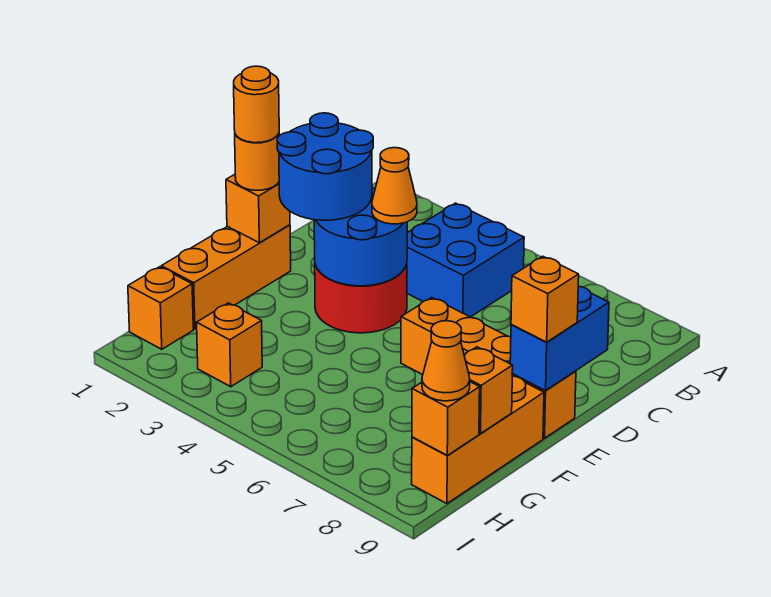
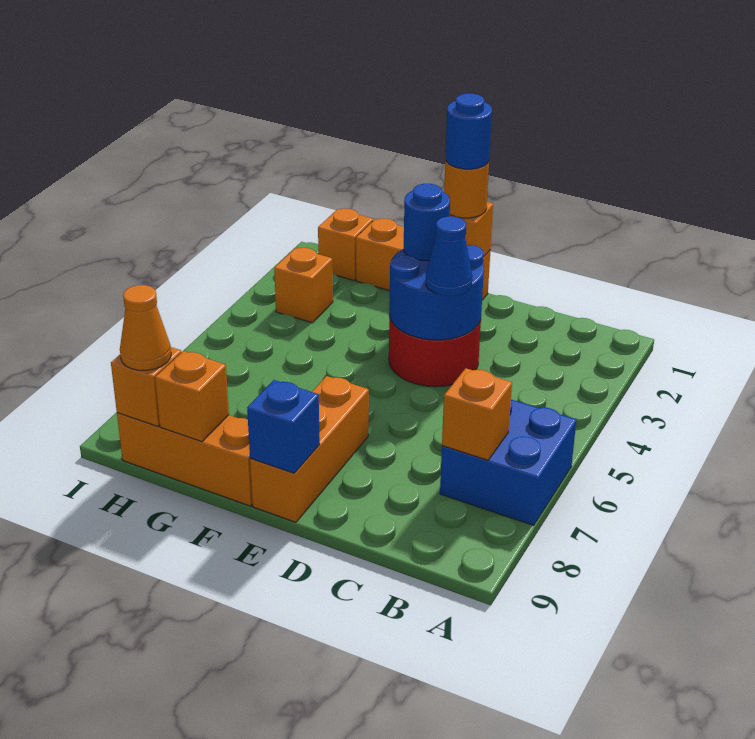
blue brick B4:C5 level 1 -> blue brick A6:B7 level 1
blue round brick D2:E3 level 3 -> blue round brick E3 level 3
orange cone D4 level 3 -> blue cone D4 level 3
blue brick D9:E9 level 2 -> blue brick E9 level 2
orange round brick E1 level 4 -> blue round brick E1 level 4
orange brick E6:E9 level 1 -> orange brick E7:E9 level 1
orange brick E9 level 3 -> orange brick B7 level 2

